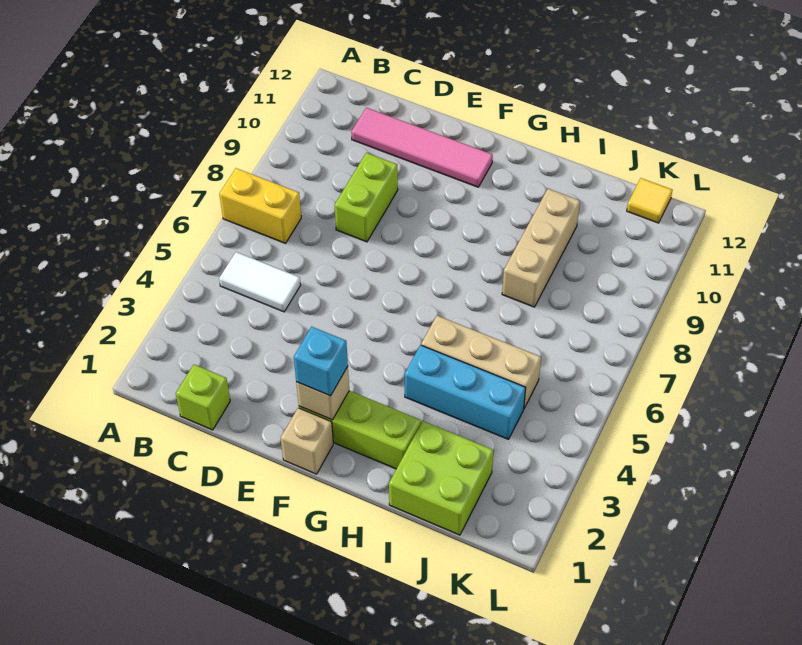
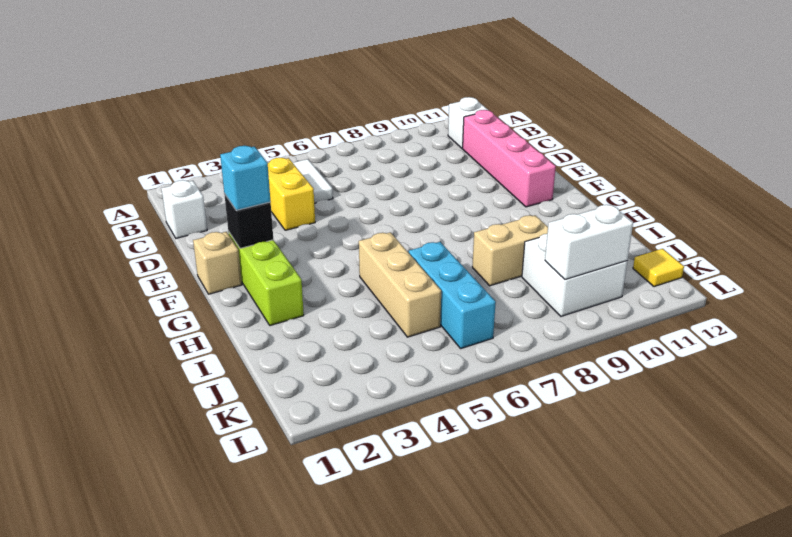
yellow brick A7:B7 level 1 -> yellow brick C4:D4 level 1
none -> white brick B11 level 1
lime brick C1 level 1 -> white brick C1 level 1
pink tile C11:F11 level 1 -> pink brick C11:F11 level 1
lime brick D8:D9 level 1 -> none
tan brick F2 level 2 -> black brick F2 level 2
cyan brick H4:J4 level 1 -> cyan brick I6:K6 level 1
lime brick I1:J2 level 1 -> none
tan brick I8:I10 level 1 -> tan brick I8:I9 level 1
none -> white brick J9:K10 level 1
none -> white brick K9:K10 level 2

